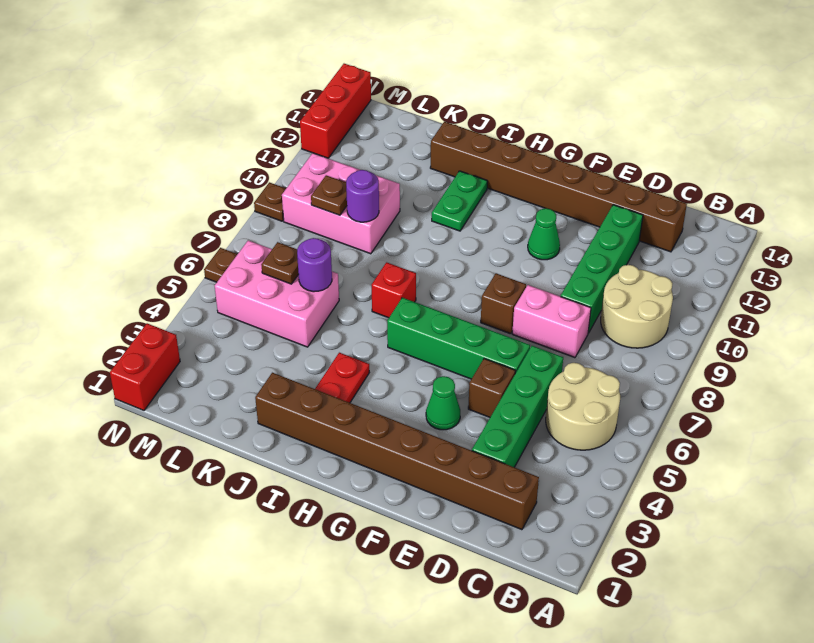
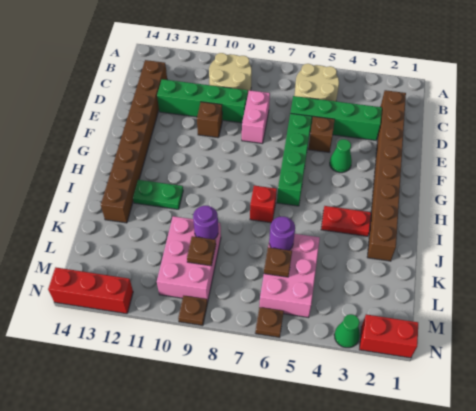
brown brick F8 level 1 -> brown brick E10 level 1
green cone F11 level 1 -> green cone N3 level 1

